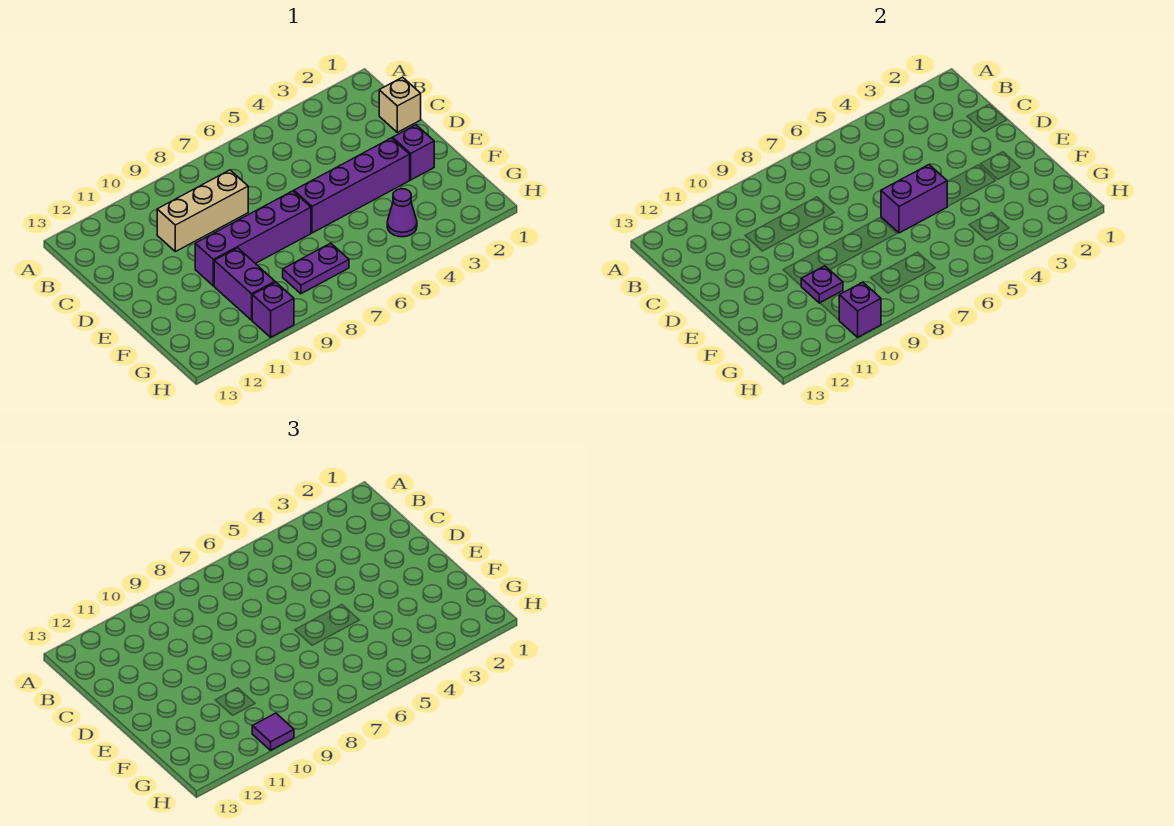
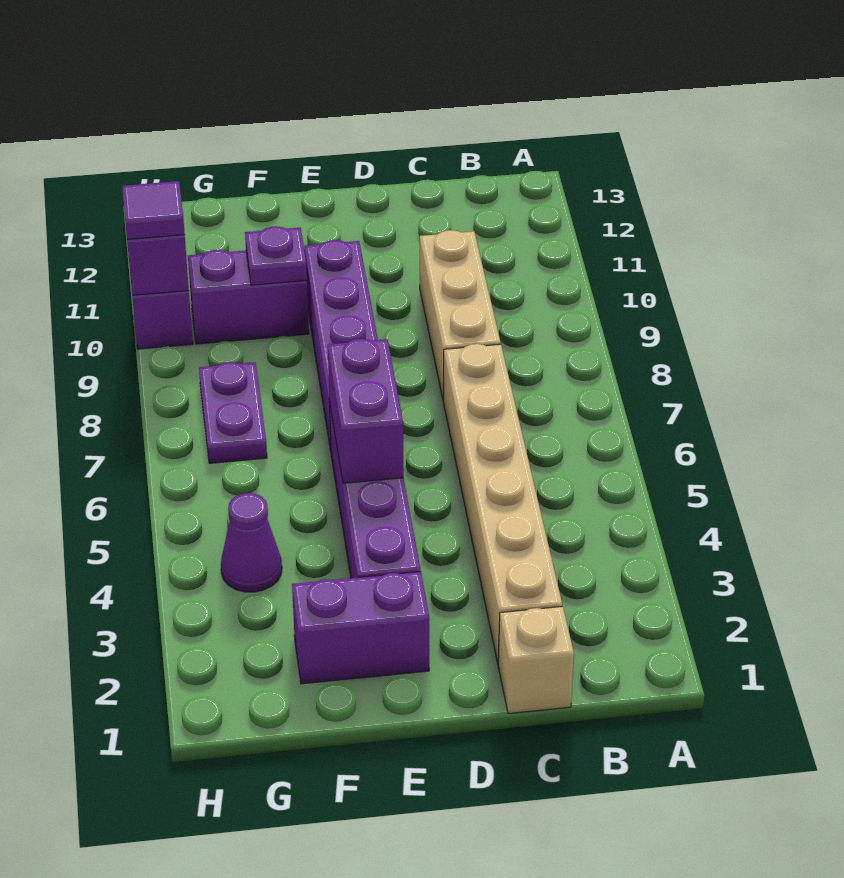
none -> tan brick C2:C7 level 1
purple brick E2 level 1 -> purple brick E2:F2 level 1

